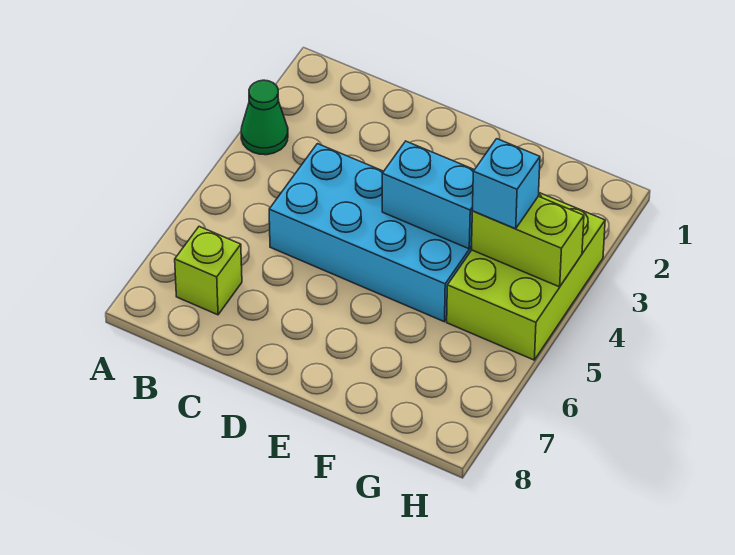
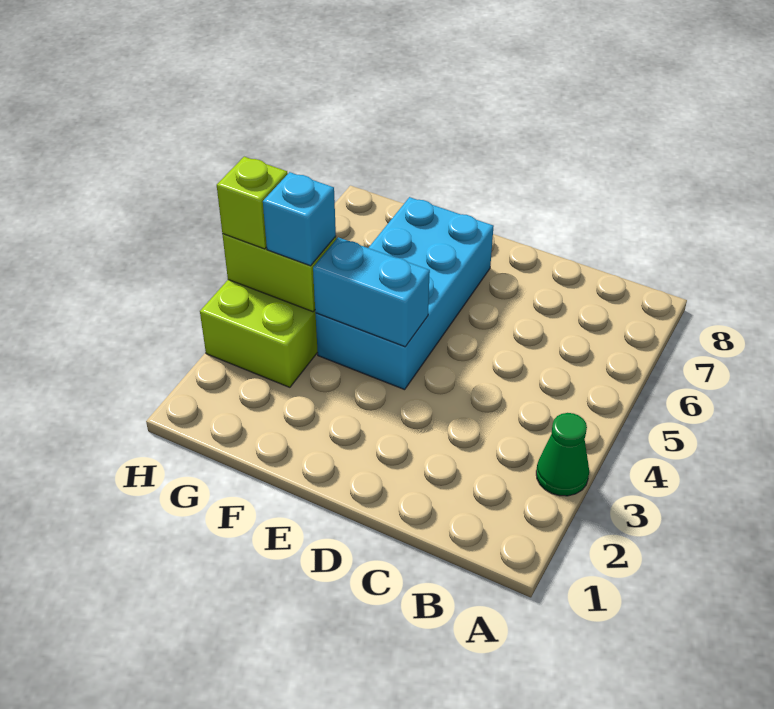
lime brick B7 level 1 -> lime brick H4 level 3
cyan brick C4:F5 level 1 -> cyan brick E4:F7 level 1

